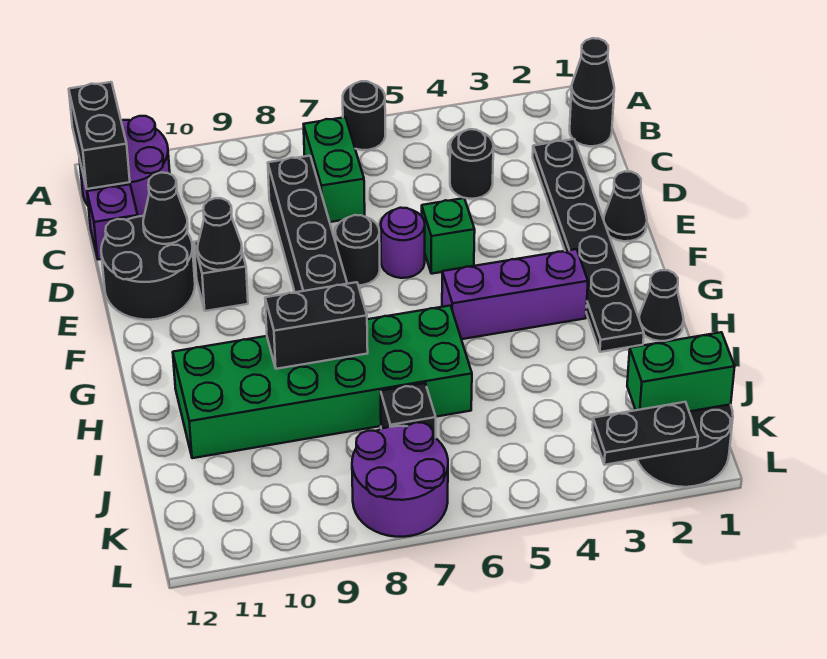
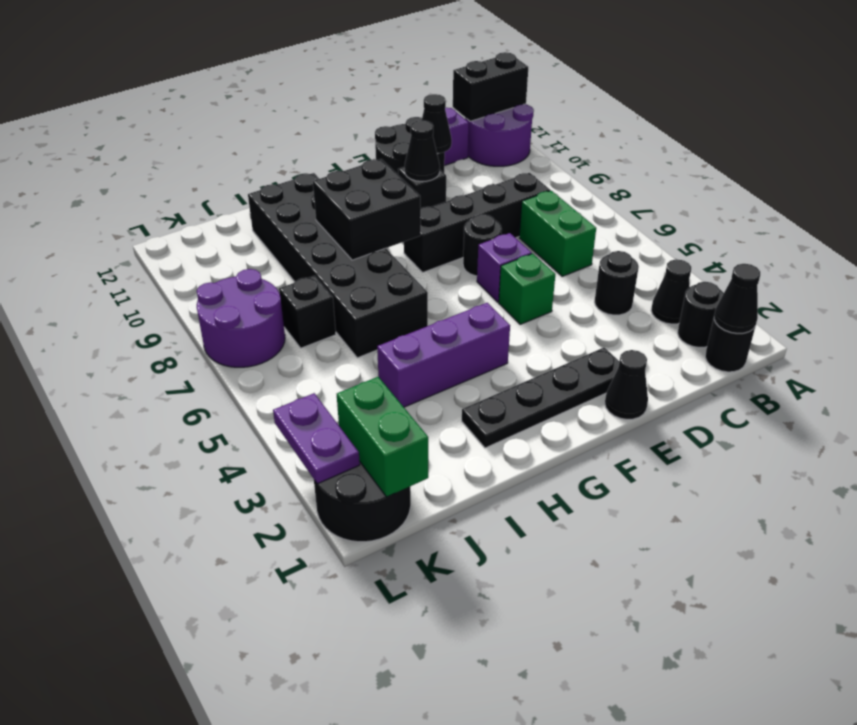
black round brick A6 level 1 -> black round brick B2 level 1
green brick B7:C7 level 1 -> green brick C6:C7 level 1
black plate C2:H2 level 1 -> black plate E2:H2 level 1
purple round brick E6 level 1 -> purple brick E6 level 1
purple brick G3:G5 level 1 -> purple brick G4:I4 level 1
black cone H1 level 1 -> black cone B3 level 1
green brick H6:I11 level 1 -> black brick H6:I11 level 1
black brick H8:H9 level 2 -> black brick G8:H9 level 2
black plate L2:L3 level 2 -> purple plate L2:L3 level 2

